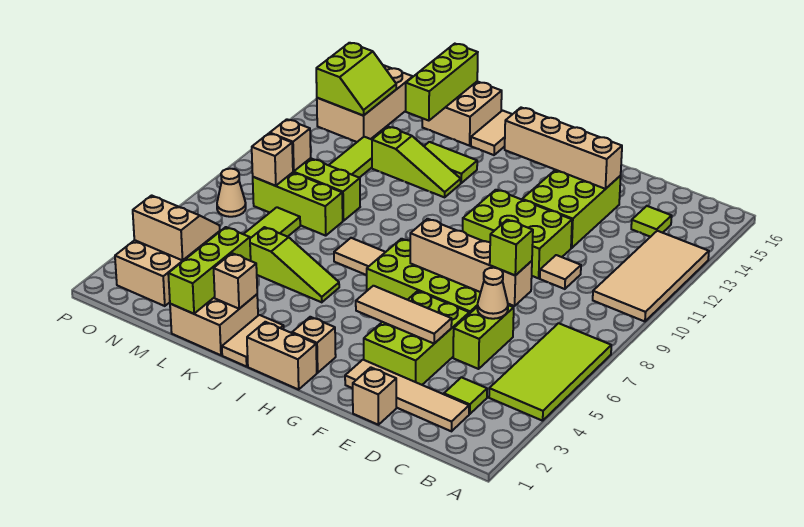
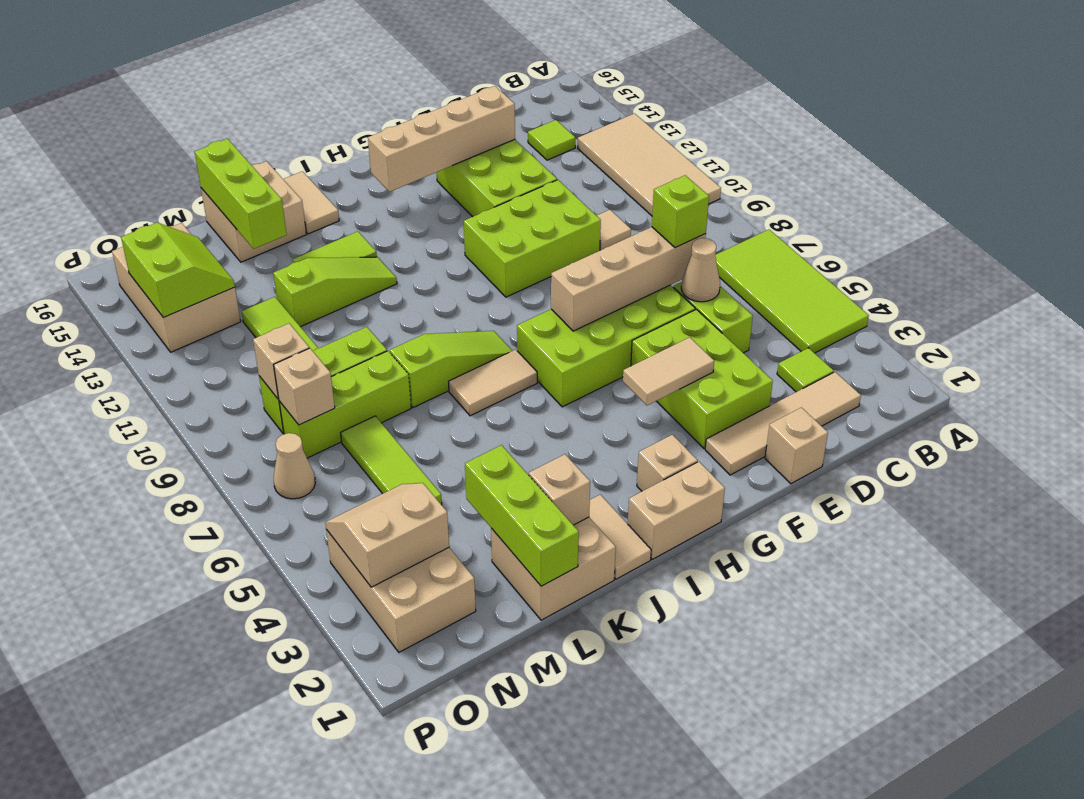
tan tile E4:G4 level 2 -> tan tile F4:G4 level 2
lime slope J5:L5 level 1 top L -> lime slope I8:K8 level 1 top K

